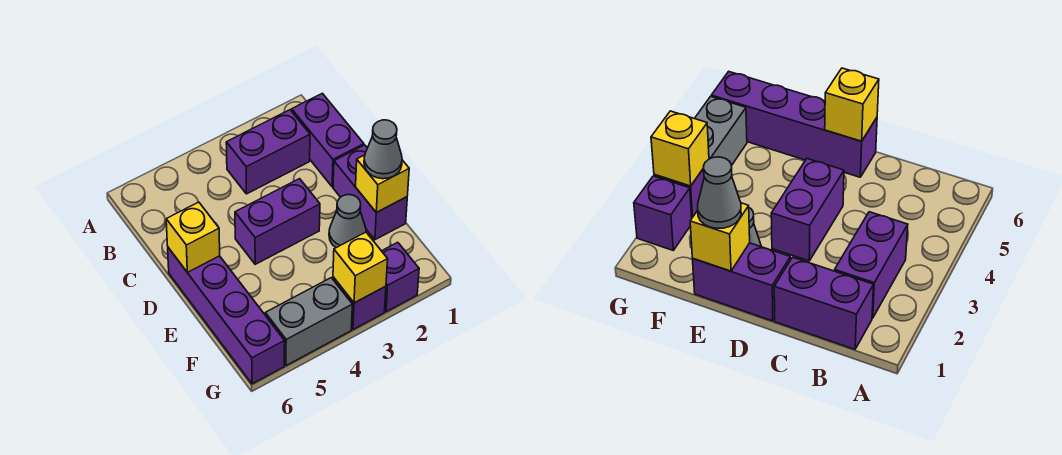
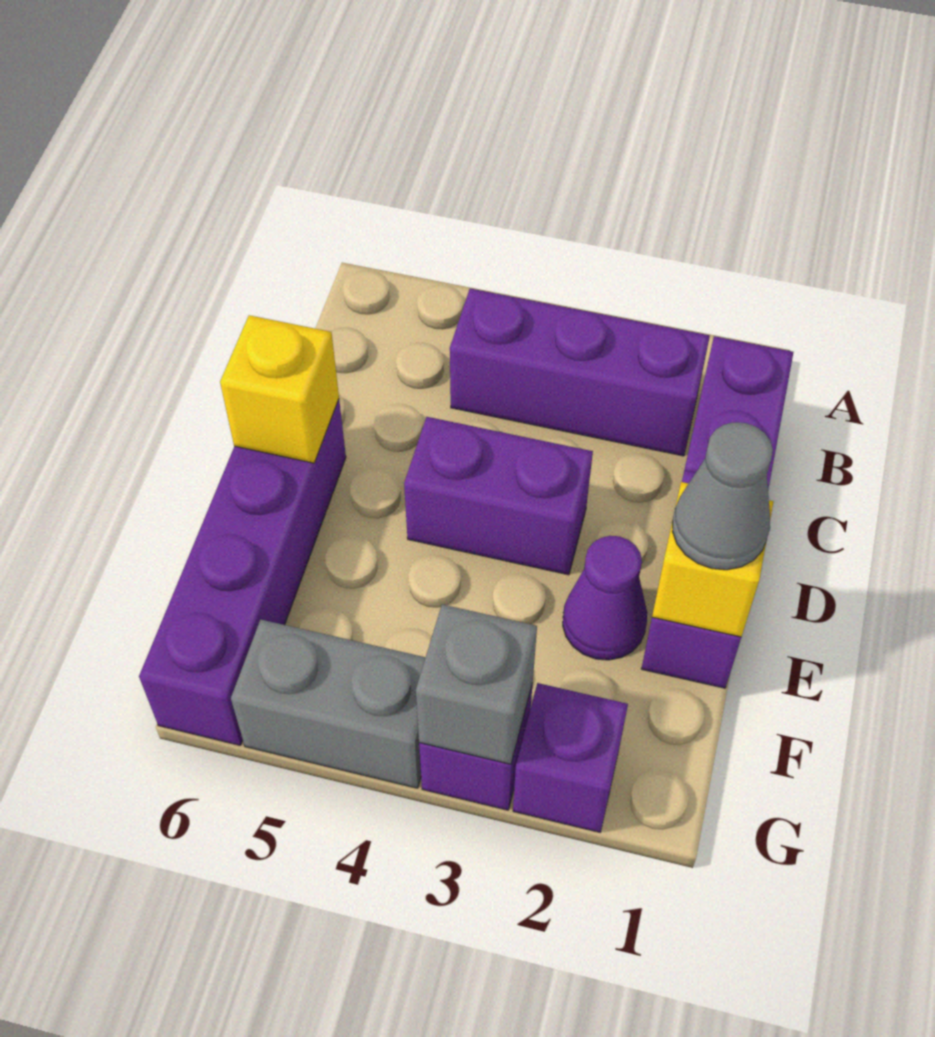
purple brick B2:B3 level 1 -> purple brick B2:B4 level 1
grey cone E2 level 1 -> purple cone E2 level 1
yellow brick G3 level 2 -> grey brick G3 level 2

